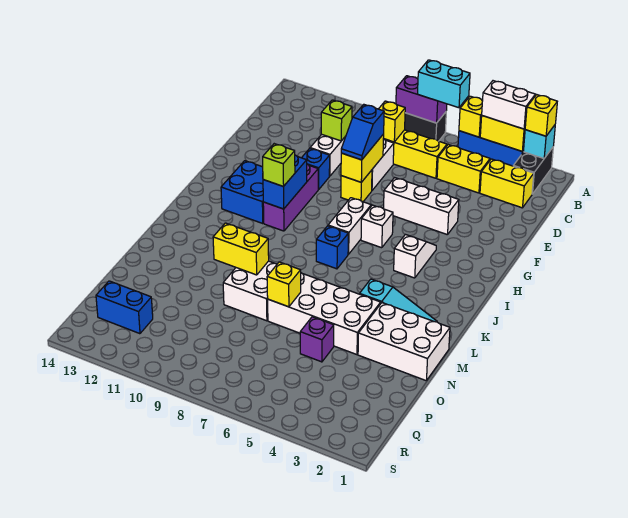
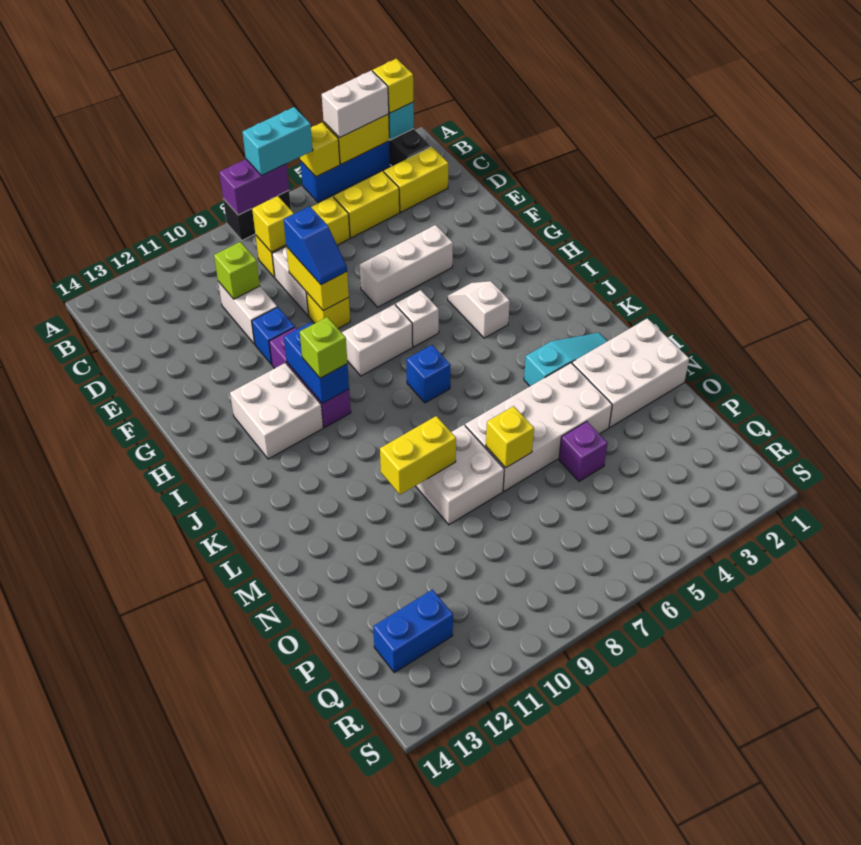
white brick H7:I7 level 1 -> white brick H7:H8 level 1
blue brick H11:I12 level 1 -> white brick H11:I12 level 1

